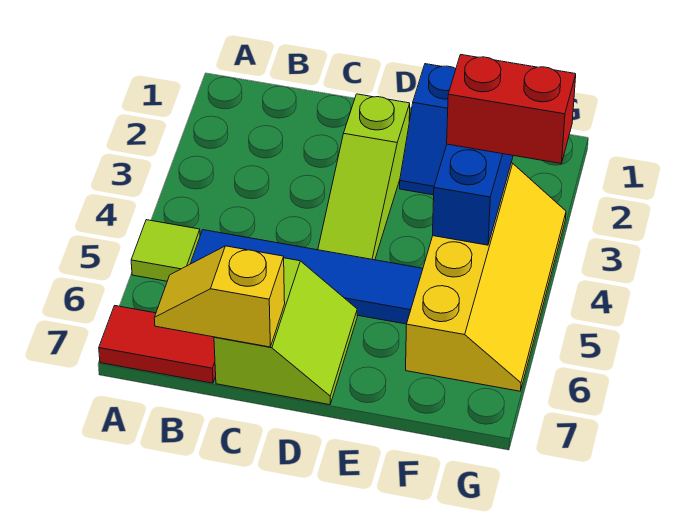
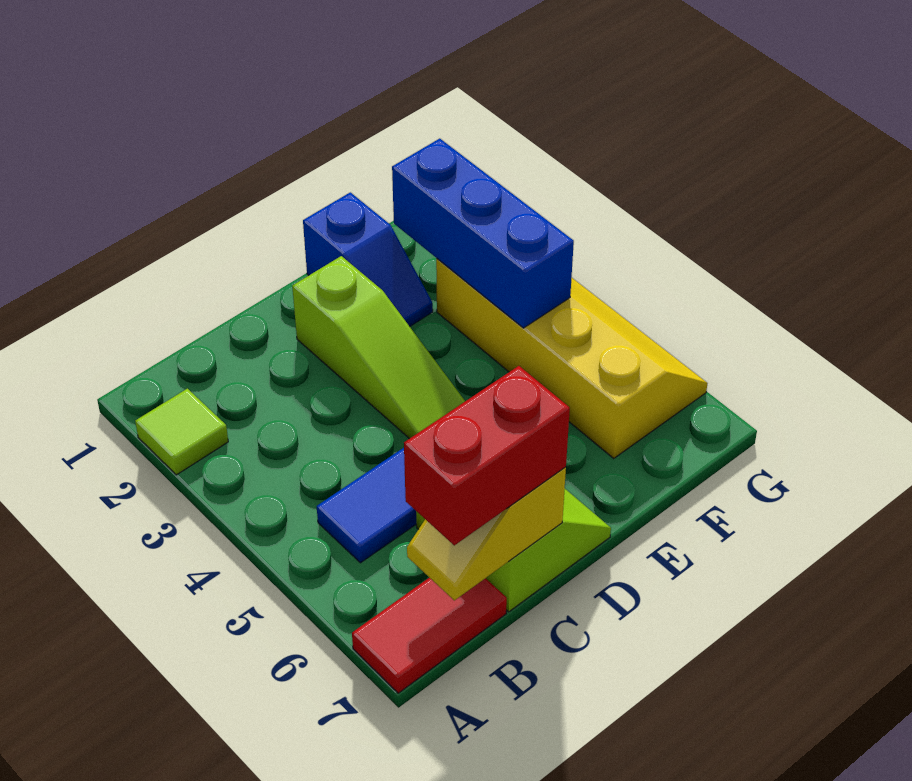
lime tile A5 level 1 -> lime tile A2 level 1
red brick F3:G3 level 3 -> red brick B7:C7 level 3

